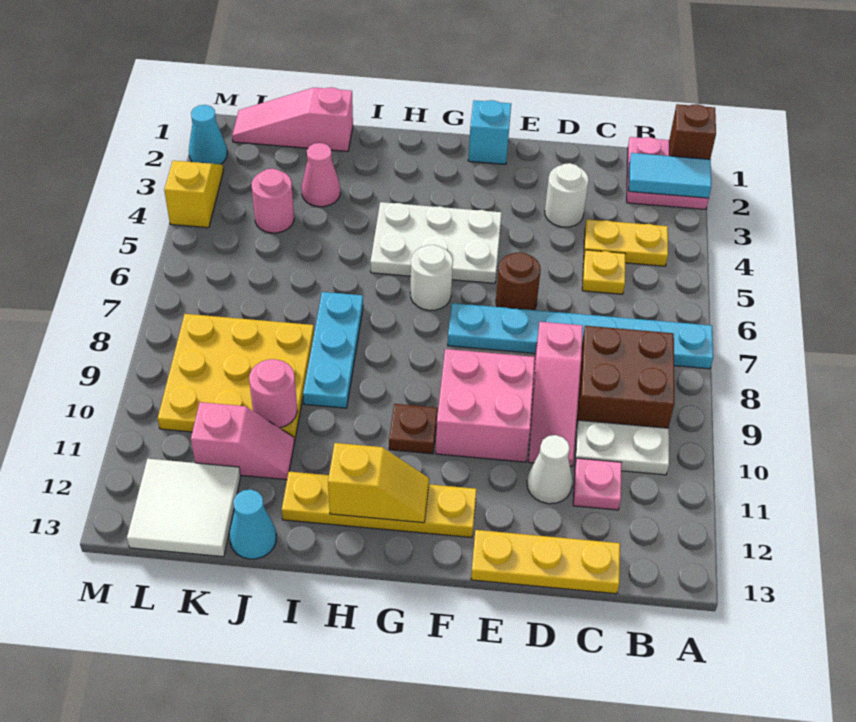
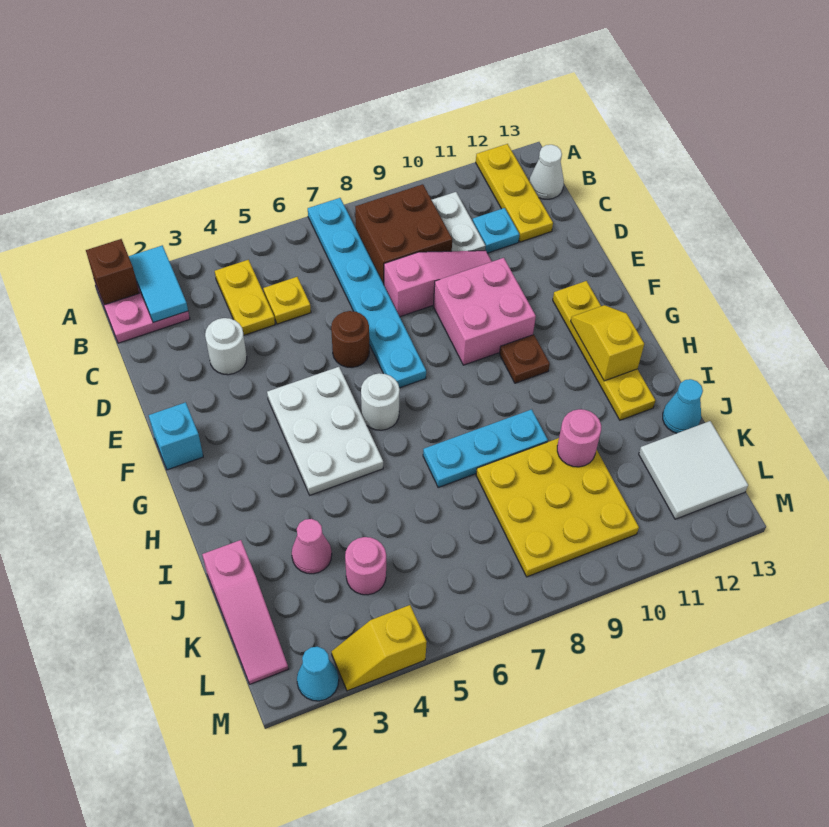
pink plate C11 level 1 -> cyan plate C11 level 1
yellow plate C13:E13 level 1 -> yellow plate A12:C12 level 1
white cone D11 level 1 -> white cone B13 level 1
pink slope J11:K11 level 1 top K -> none

